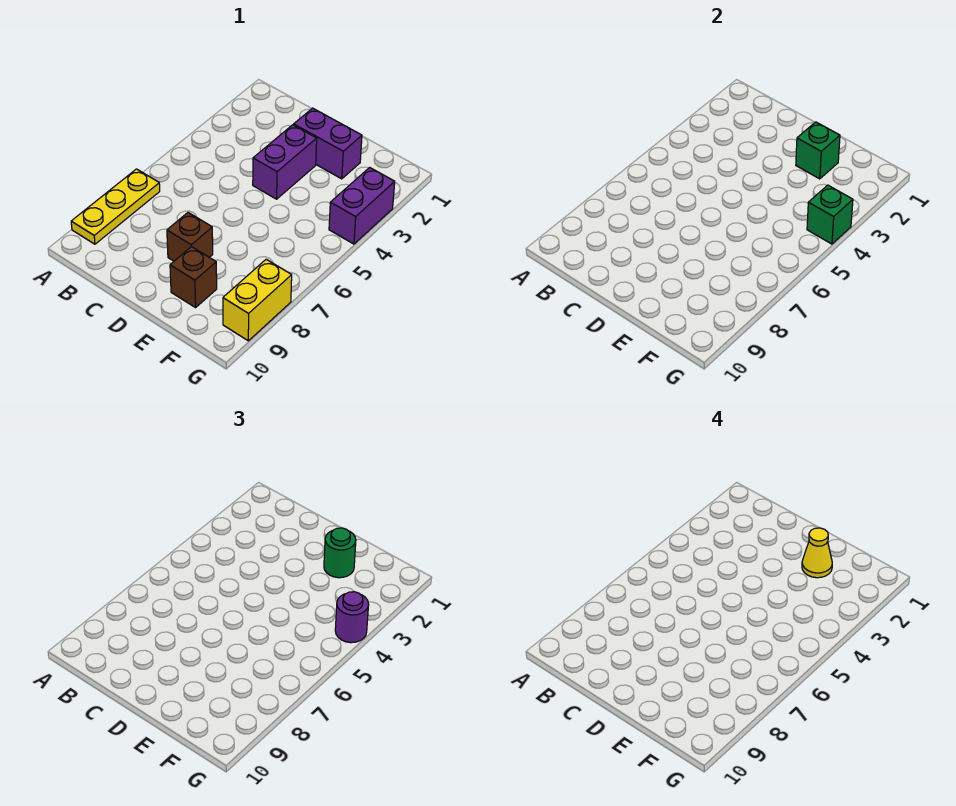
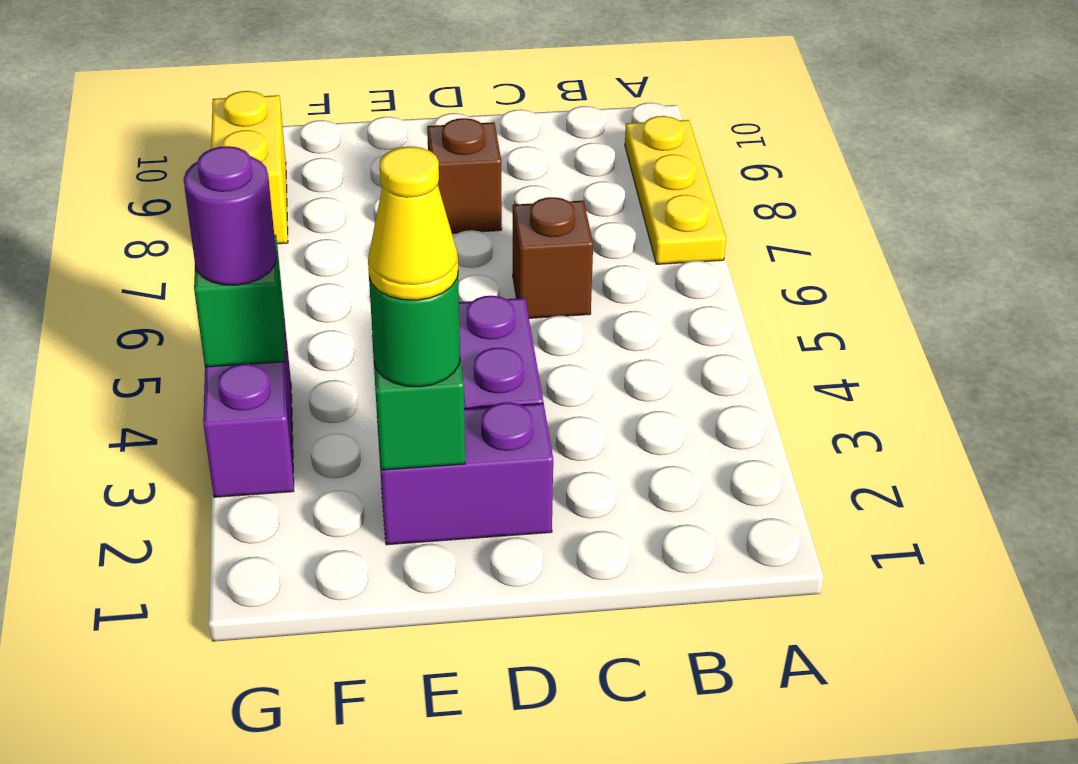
brown brick E9 level 1 -> brown brick C6 level 1

